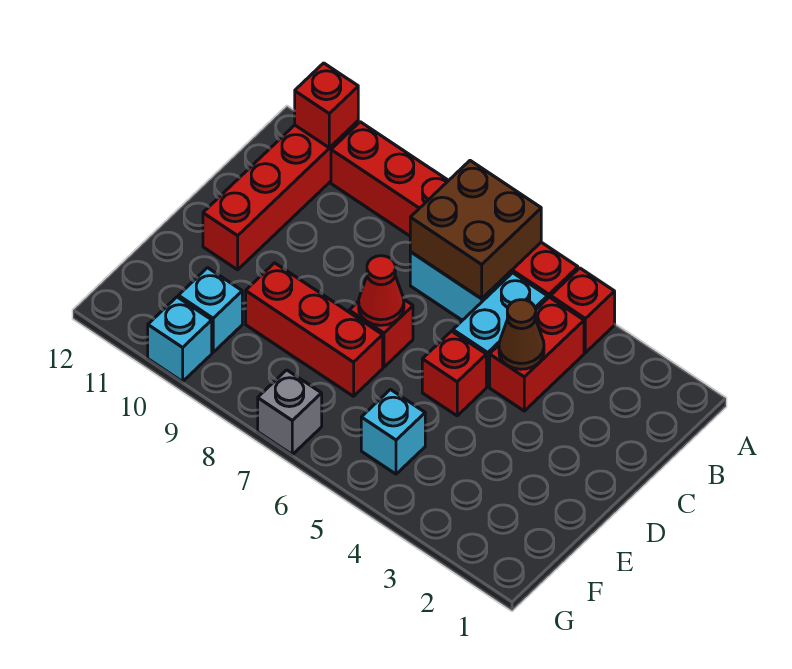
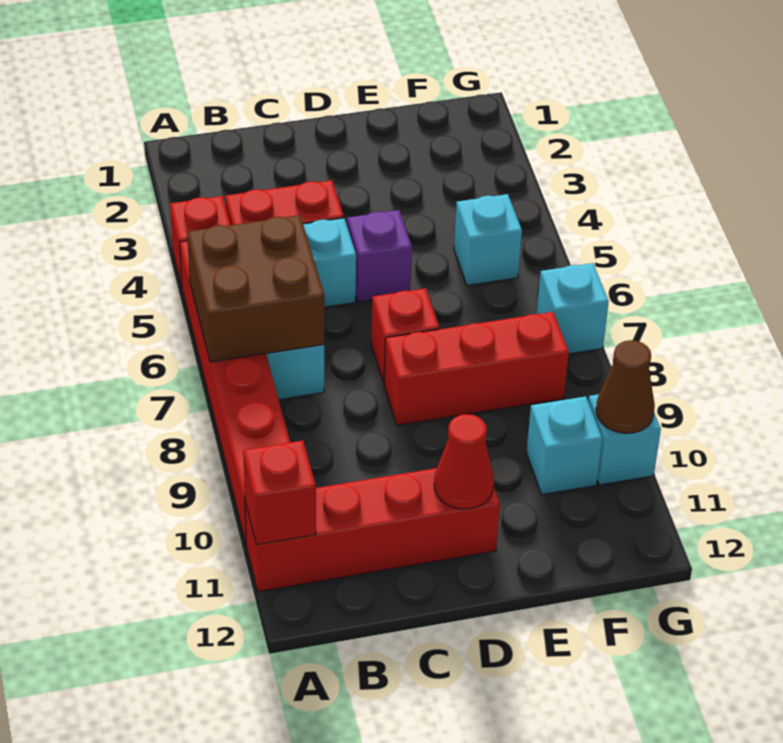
brown cone C4 level 2 -> brown cone G10 level 2
red brick D5 level 1 -> purple brick D5 level 1
red cone D7 level 2 -> red cone D11 level 2
red brick E7:E9 level 1 -> red brick D8:F8 level 1
grey brick G7 level 1 -> cyan brick G7 level 1

